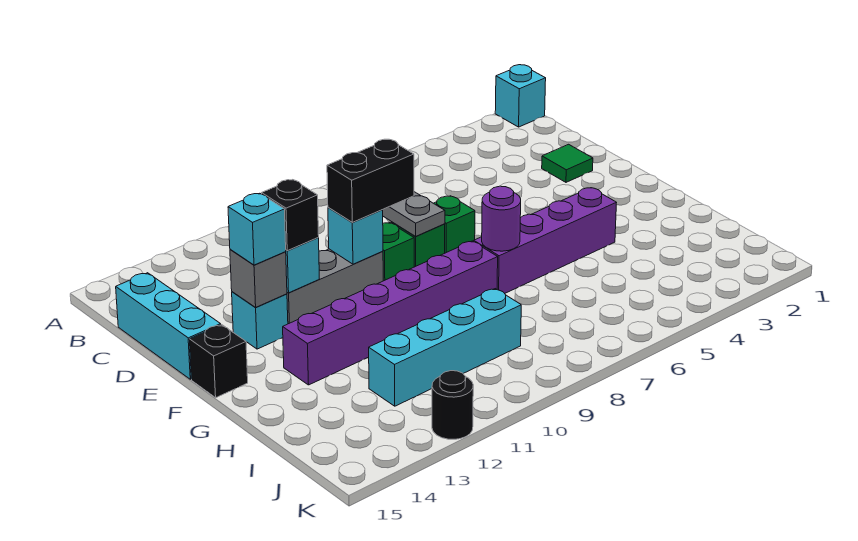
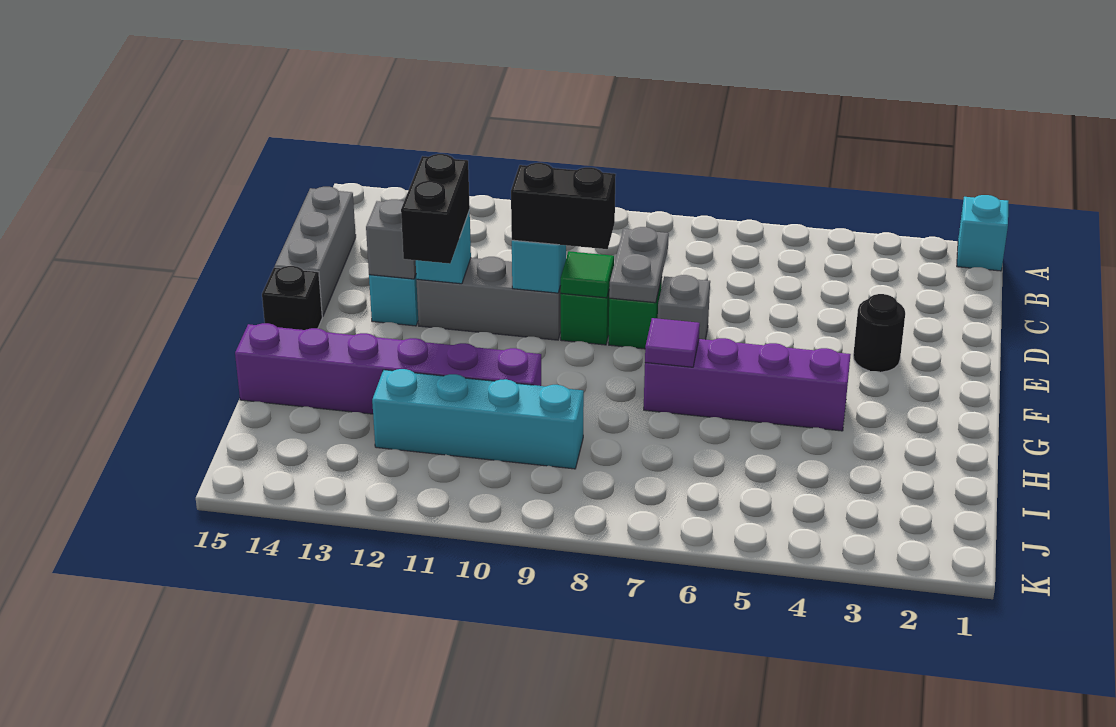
cyan brick C15:E15 level 1 -> grey brick C15:E15 level 1
green tile D2 level 1 -> green tile E9 level 2
green brick E7 level 1 -> grey brick E7 level 1
black brick E12 level 3 -> black brick E12:F12 level 3
cyan brick E13 level 3 -> none
purple round brick G7 level 2 -> purple tile G7 level 2
purple brick G8:G13 level 1 -> purple brick H10:H15 level 1
black round brick K12 level 1 -> black round brick E3 level 1

